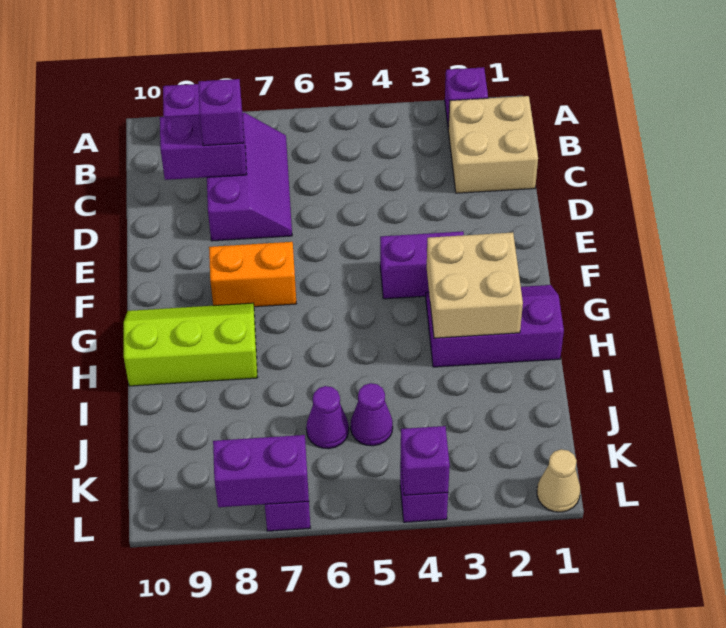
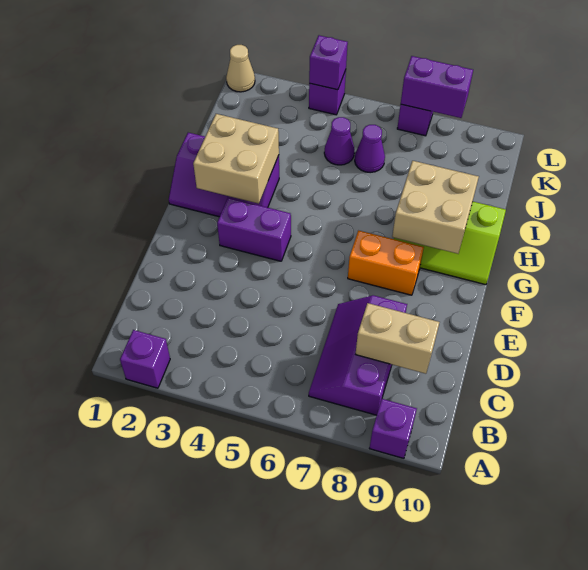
tan brick B1:C2 level 1 -> tan brick G8:H9 level 2
purple brick C8:C9 level 2 -> tan brick C8:C9 level 2
purple brick C8 level 3 -> none

